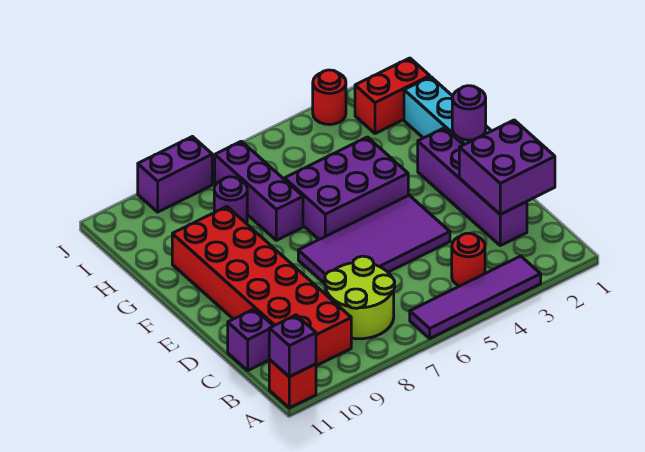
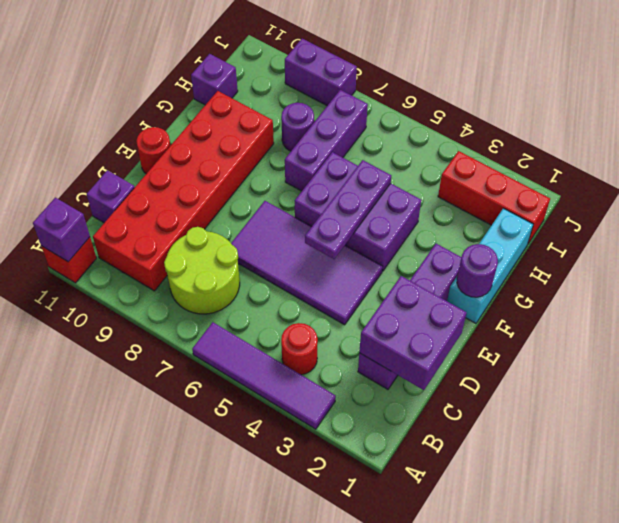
none -> purple plate E5:G5 level 2
none -> purple brick H11 level 1
red brick I1:I2 level 1 -> red brick I1:I3 level 1
red round brick J3 level 1 -> red round brick E11 level 1

